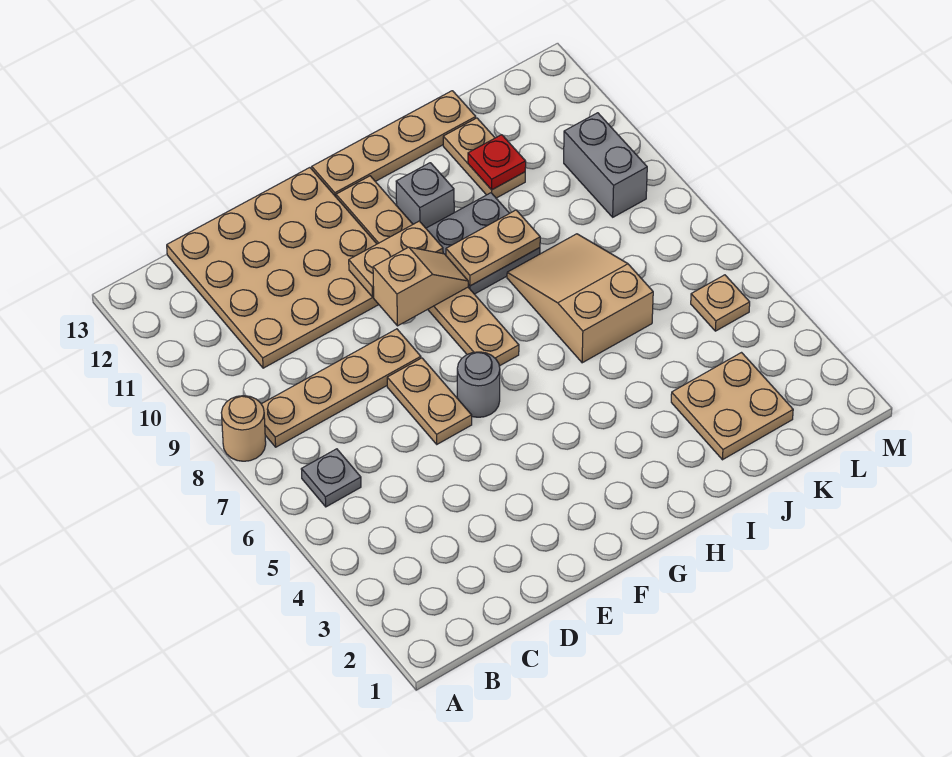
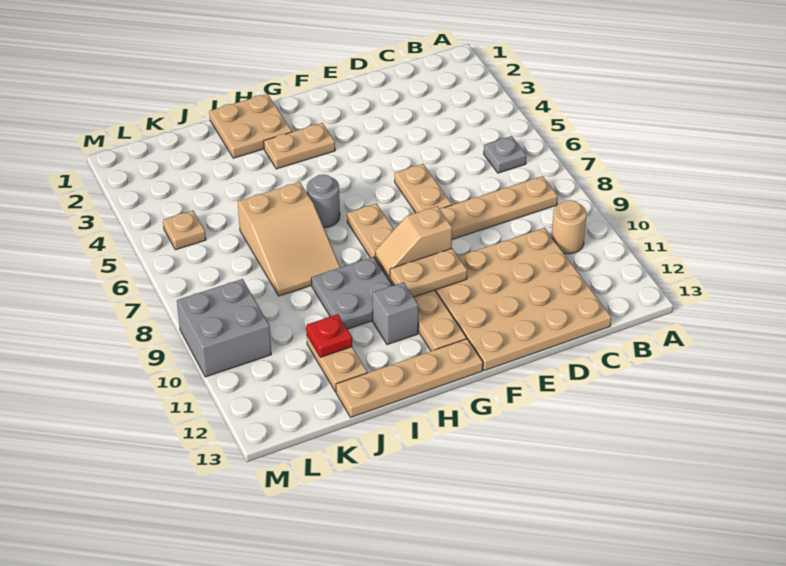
tan round brick A8 level 1 -> tan round brick B10 level 1
grey round brick F6 level 1 -> grey round brick H6 level 1
tan plate H9:I9 level 2 -> tan plate G3:H3 level 1
tan plate J2:K3 level 1 -> tan plate H1:I2 level 1
grey brick L9:L10 level 1 -> grey brick L9:M10 level 1

